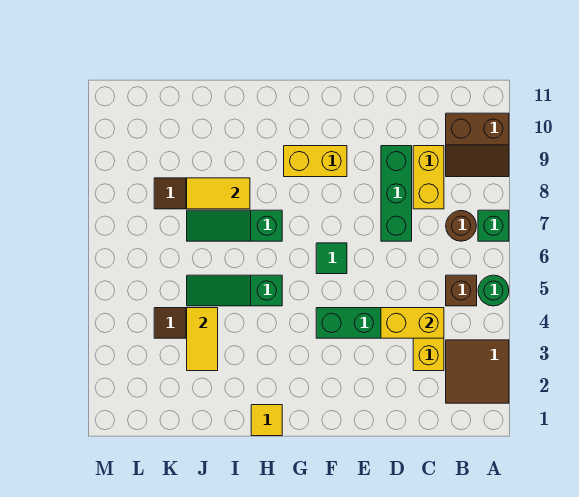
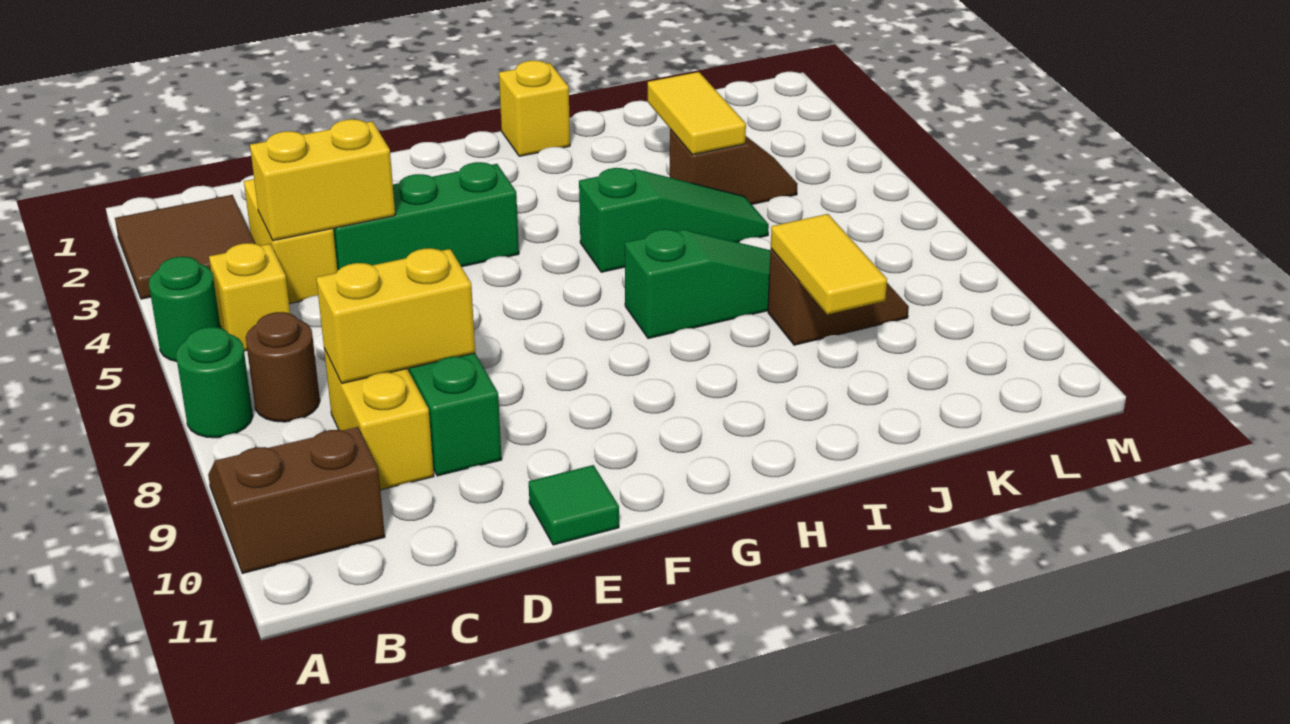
green brick A7 level 1 -> green round brick A7 level 1
brown brick B5 level 1 -> yellow brick B5 level 1
green tile F6 level 1 -> green tile E11 level 1
yellow brick F9:G9 level 1 -> yellow brick C8:D8 level 2
yellow tile H1 level 1 -> yellow brick H1 level 1
yellow tile I8:J8 level 2 -> yellow tile J8:J9 level 2

